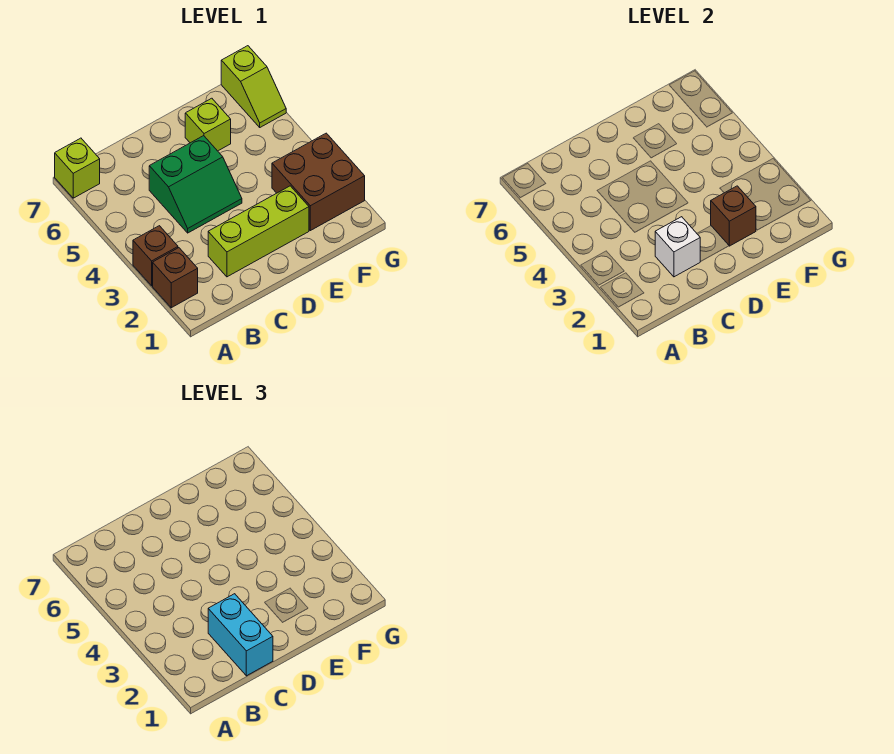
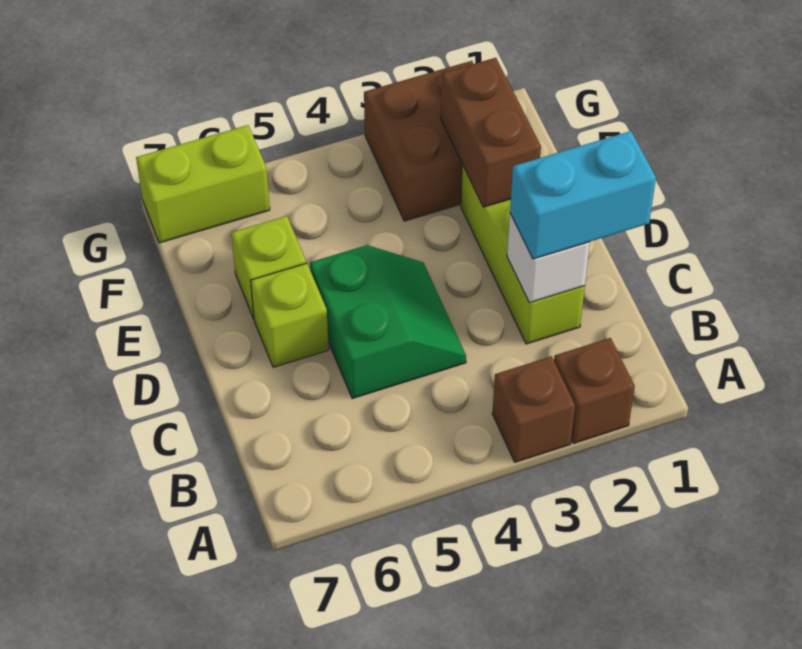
lime brick A7 level 1 -> lime brick D6 level 1
brown brick E2 level 2 -> brown brick E2:F2 level 2
lime slope G6:G7 level 1 top 7 -> lime brick G6:G7 level 1

